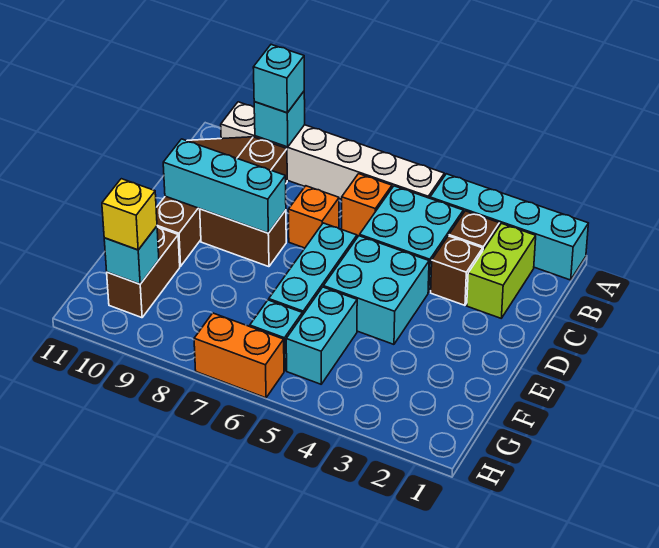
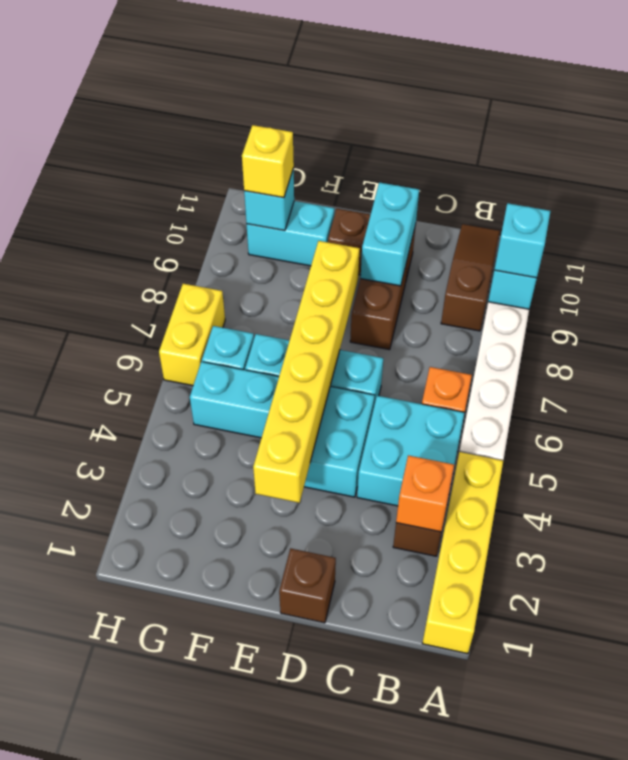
cyan brick A1:A4 level 1 -> yellow brick A1:A4 level 1
lime brick B2:C2 level 1 -> none
brown brick C3 level 1 -> brown brick D1 level 1
orange brick C7 level 1 -> orange brick B3 level 2
cyan brick D8:D10 level 2 -> cyan brick D9:D10 level 2
none -> yellow brick E3:E8 level 2
brown brick F10:G10 level 1 -> cyan brick F10:G10 level 1
orange brick H6:H7 level 1 -> yellow brick H6:H7 level 1

